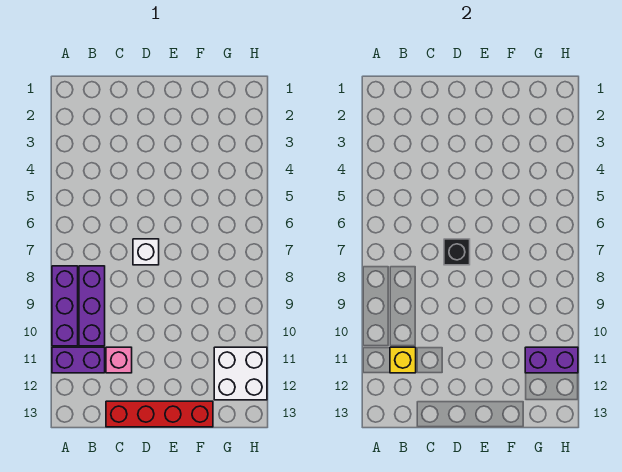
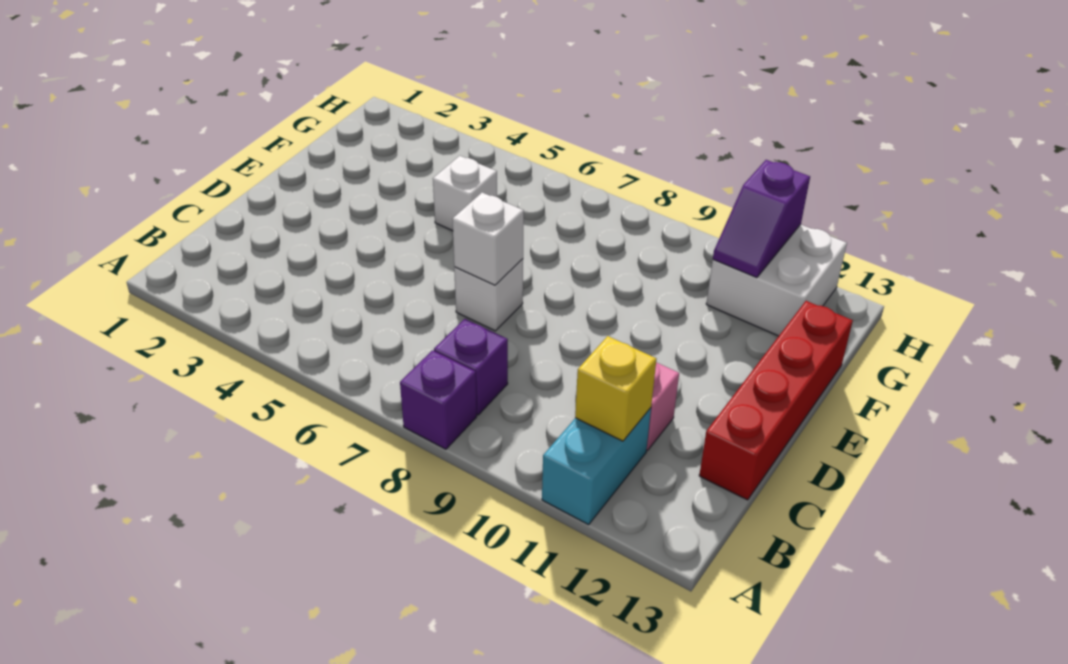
purple brick A8:A10 level 1 -> purple brick A8 level 1
purple brick A11:B11 level 1 -> cyan brick A11:B11 level 1
purple brick B8:B10 level 1 -> purple brick B8 level 1
black brick D7 level 2 -> white brick D7 level 2
none -> white brick F5 level 1
purple brick G11:H11 level 2 -> purple slope G11:H11 level 2 top H

